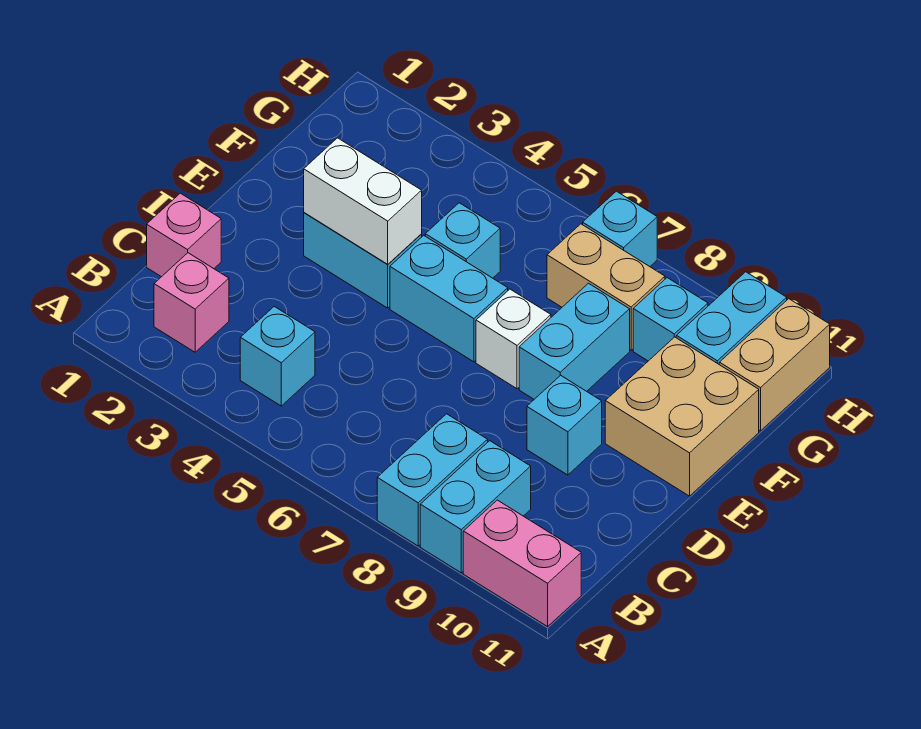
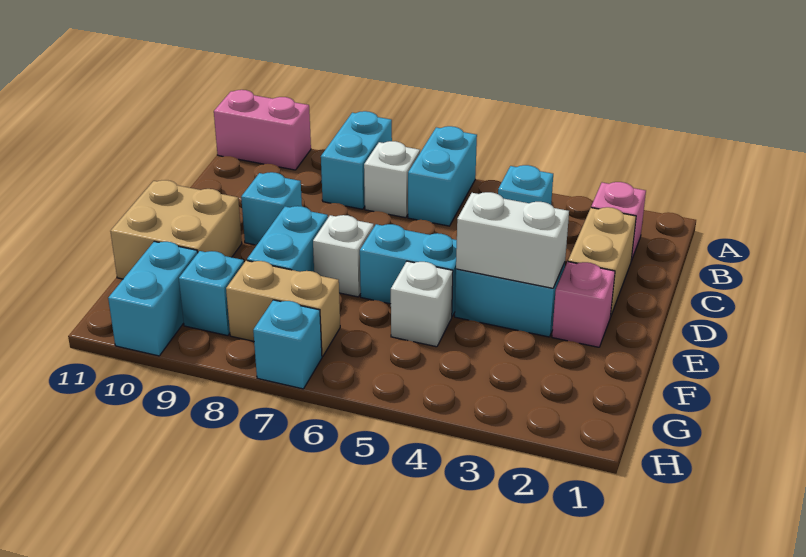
cyan brick A9:B9 level 1 -> cyan brick A6:B6 level 1
none -> white brick B7 level 1
pink brick C1 level 1 -> pink brick E2 level 1
cyan brick F5 level 1 -> white brick F5 level 1
tan brick G11:H11 level 1 -> tan brick C2:D2 level 1

